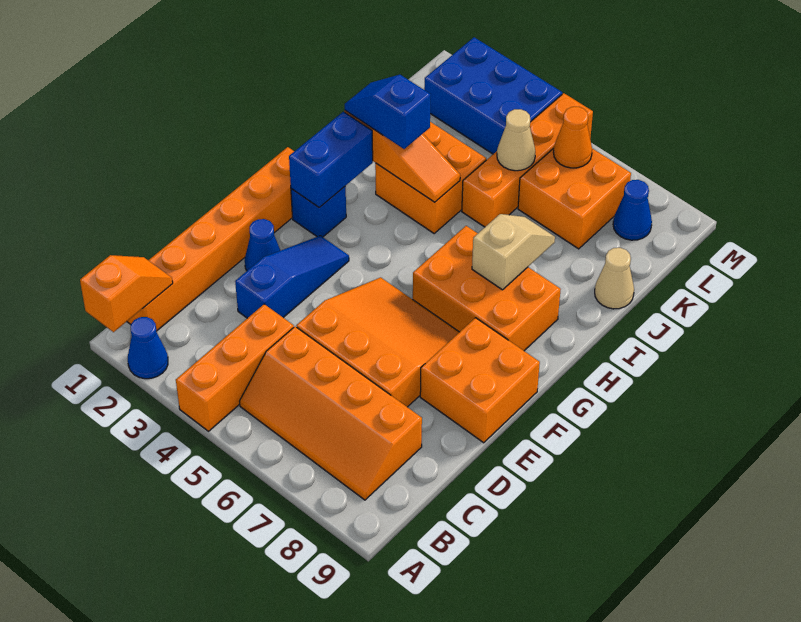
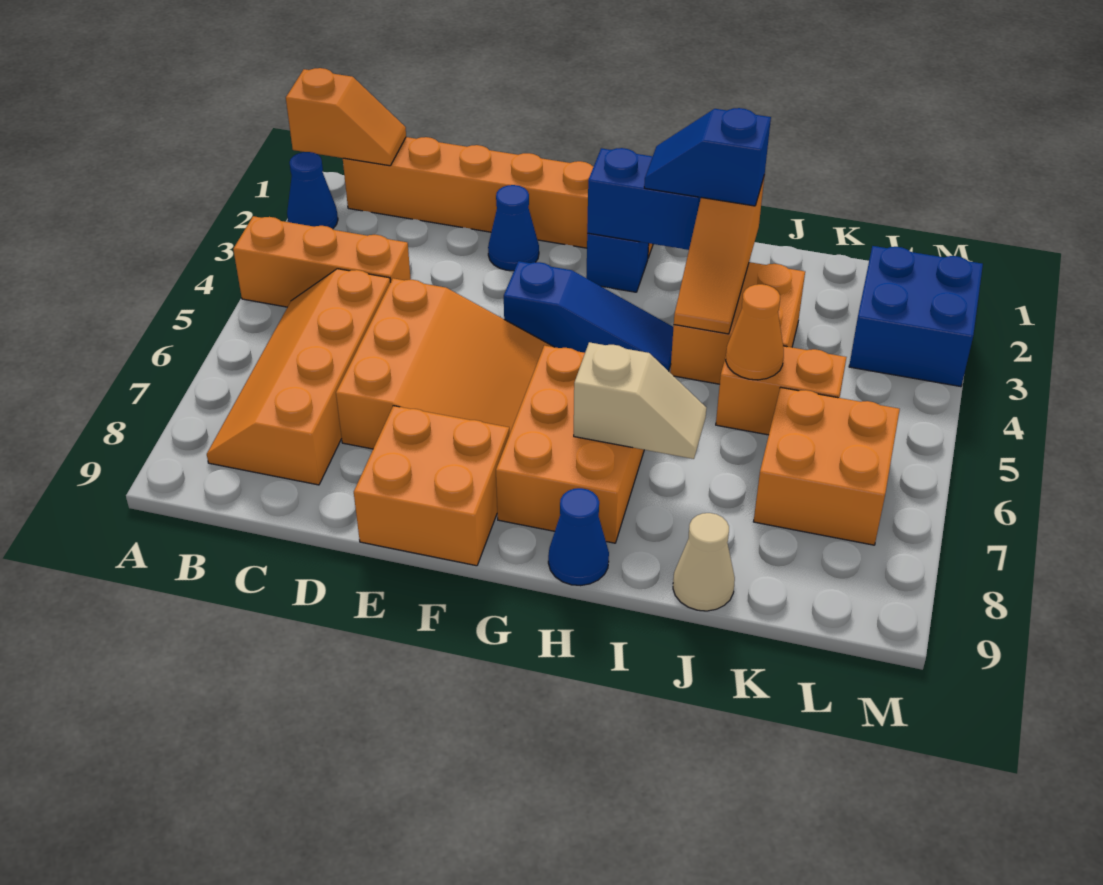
blue slope D3:F3 level 1 top D -> blue slope F4:H4 level 1 top F
blue slope I2:I3 level 3 top 3 -> blue slope H2:I2 level 3 top I
orange brick J5:M5 level 1 -> orange brick J5:K5 level 1
tan cone K5 level 2 -> none
blue brick L2:M4 level 1 -> blue brick L2:M3 level 1
orange cone L6 level 2 -> orange cone J5 level 2
blue cone L8 level 1 -> blue cone H9 level 1

